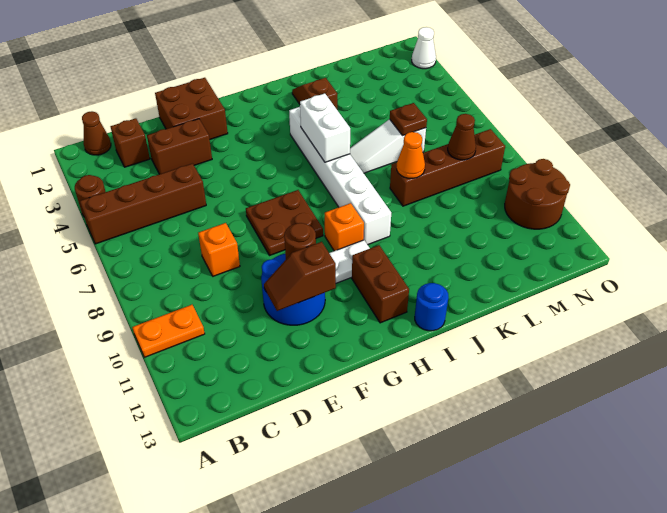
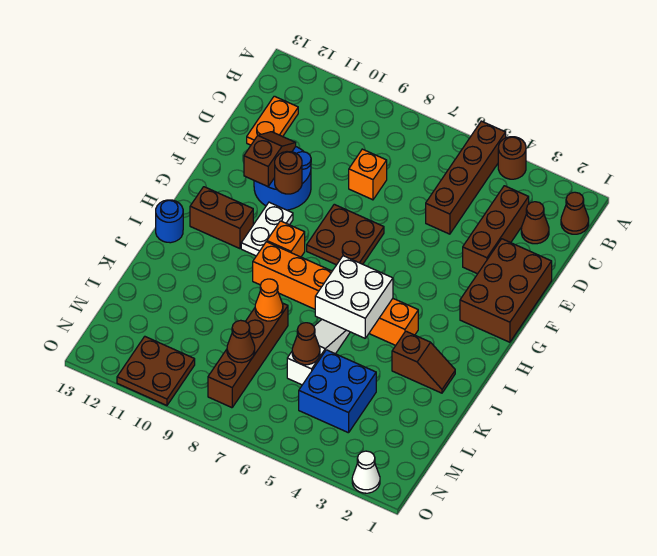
orange plate A10:B10 level 1 -> orange plate C12:D12 level 1
brown brick C2 level 1 -> brown cone C2 level 1
brown brick D3:E3 level 1 -> brown brick C3:E3 level 1
brown brick E1:F2 level 1 -> brown brick E1:G2 level 1
white brick I4:I9 level 1 -> orange brick I4:I9 level 1
white brick I5:I6 level 2 -> white brick I5:J6 level 2
none -> blue brick L4:M5 level 1
brown plate L6 level 2 -> brown cone L6 level 2
brown round brick N10:O11 level 1 -> brown plate N10:O11 level 1

